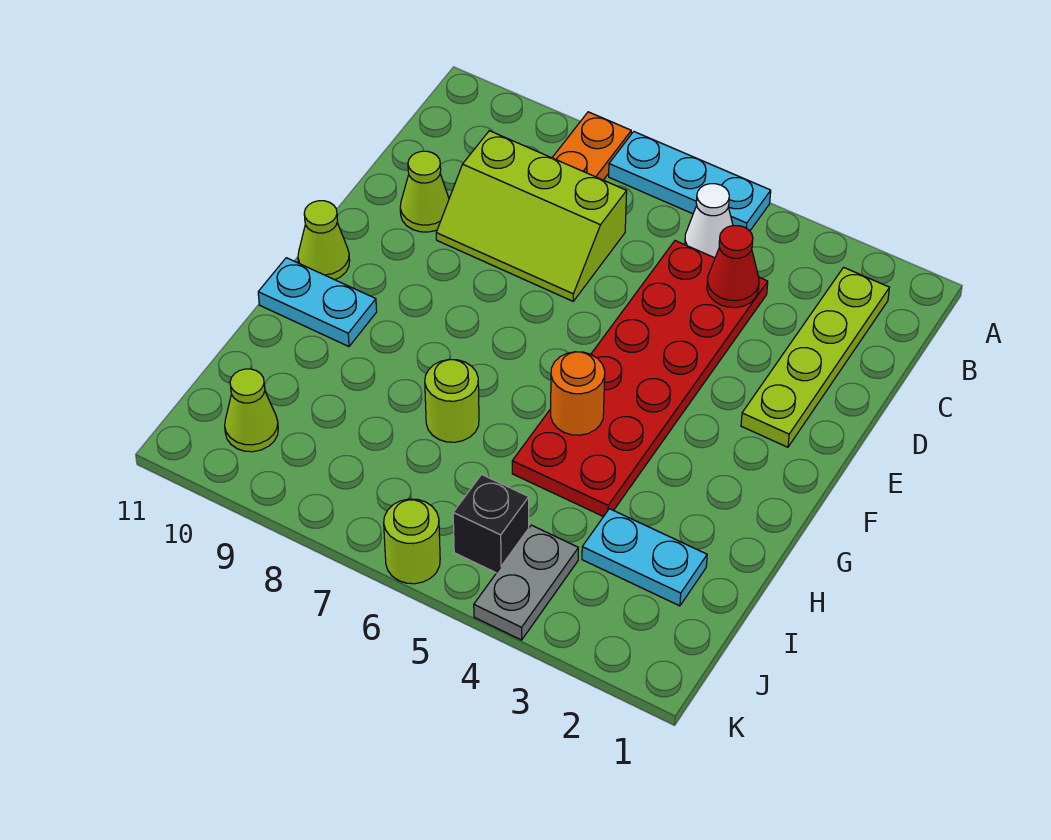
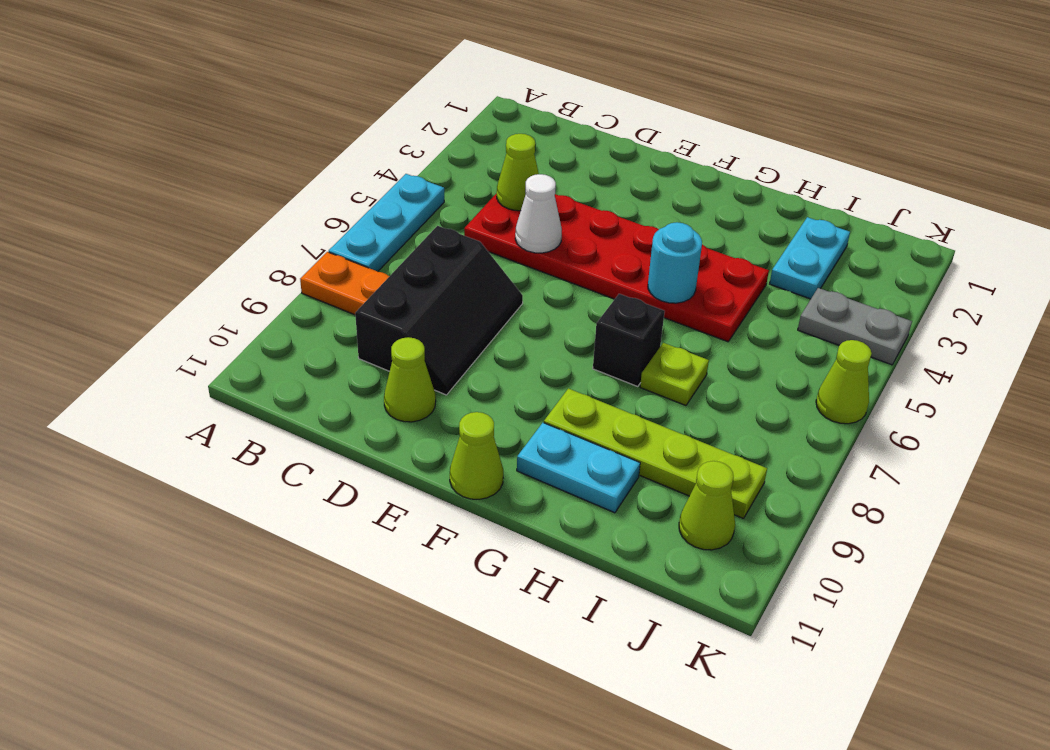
lime plate B2:E2 level 1 -> lime plate G9:J9 level 1
white cone B5 level 1 -> white cone D5 level 2
red cone C4 level 2 -> lime cone C4 level 2
lime slope C7:D9 level 1 top C -> black slope C7:D9 level 1 top C
orange round brick G5 level 2 -> cyan round brick G5 level 2
cyan plate G10:G11 level 1 -> cyan plate G10:H10 level 1
lime round brick H7 level 1 -> lime plate H7 level 1
black brick J5 level 1 -> black brick G7 level 1
lime round brick K6 level 1 -> lime cone K6 level 1

